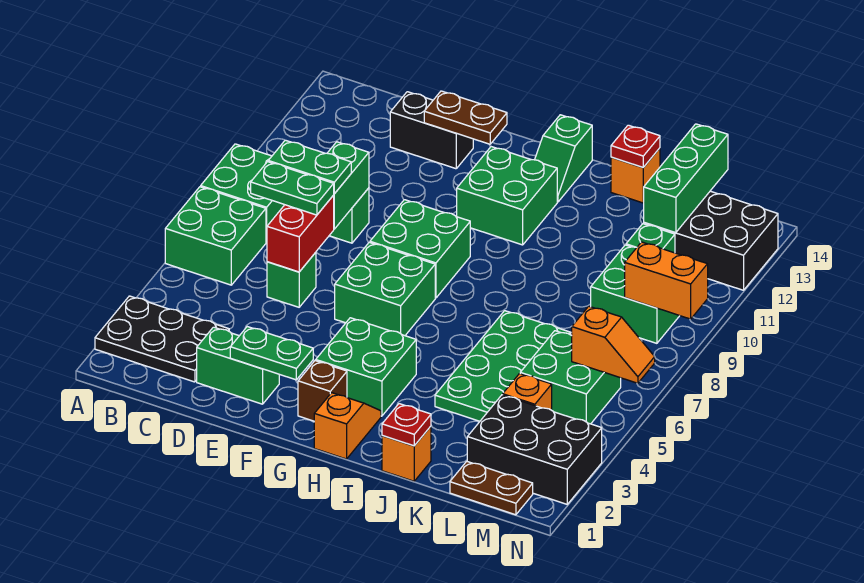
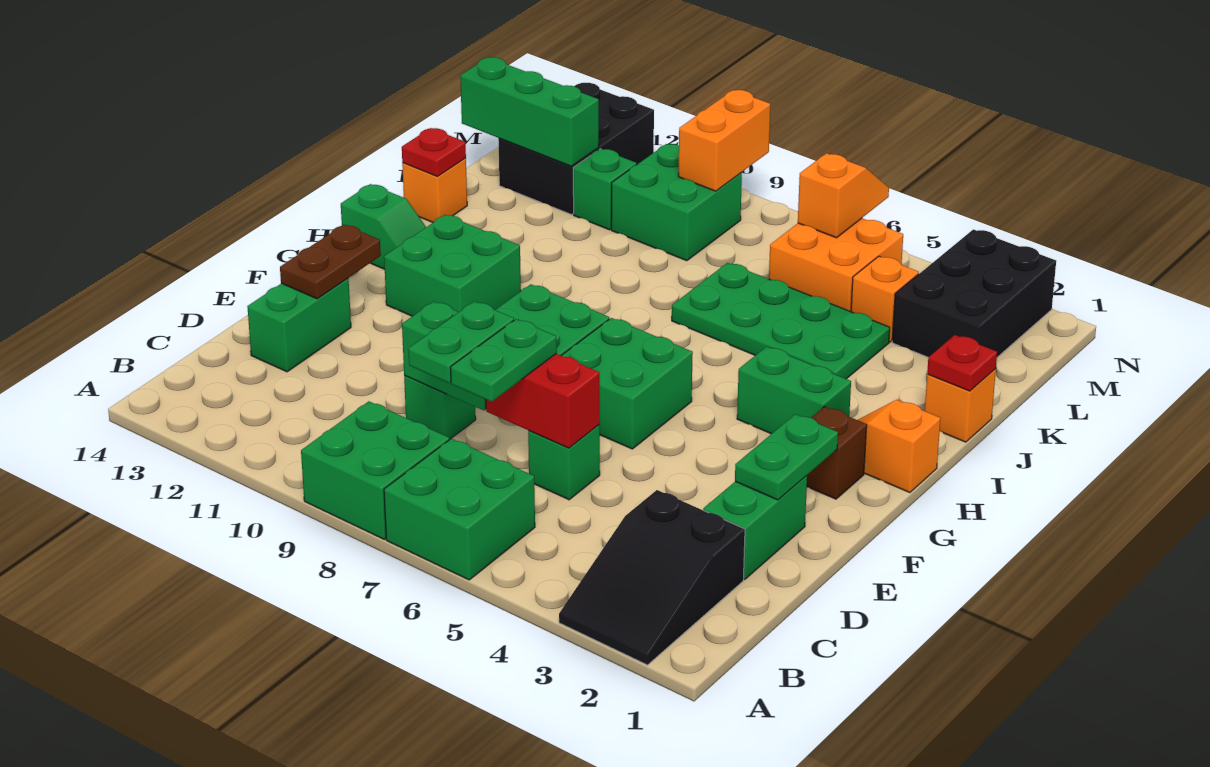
black plate A2:C3 level 1 -> black slope A2:C3 level 1 top C
black brick D13:E13 level 1 -> green brick D13:E13 level 1
green brick G3:H4 level 1 -> green brick H3:H4 level 1
brown plate L1:M1 level 1 -> none
green brick L5:M6 level 1 -> orange brick L5:M6 level 1

